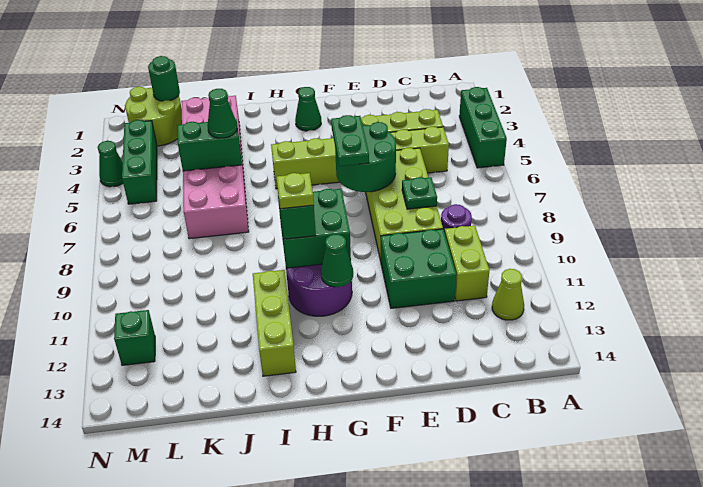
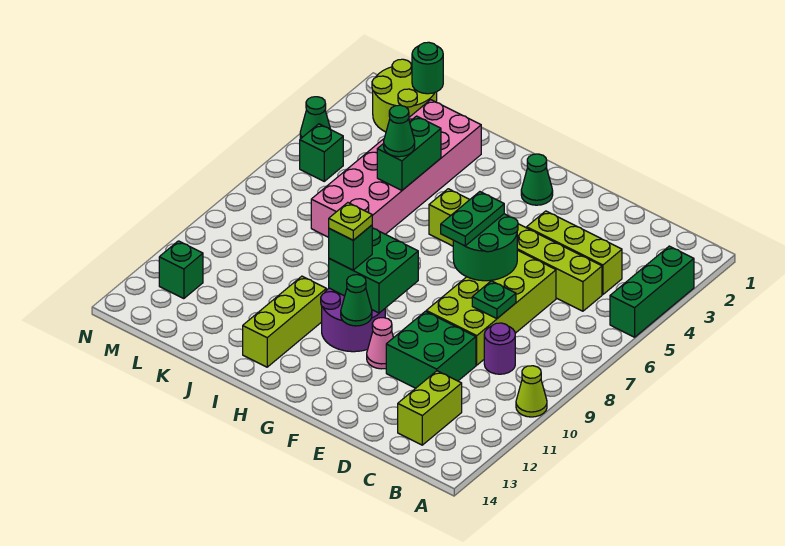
lime cone B12 level 1 -> lime cone A10 level 1
lime brick C10:C11 level 1 -> lime brick C12:C13 level 1
none -> pink cone F11 level 1
green brick J5:K5 level 2 -> green brick J4:J5 level 2
green brick M3:M5 level 1 -> green brick M5 level 1

